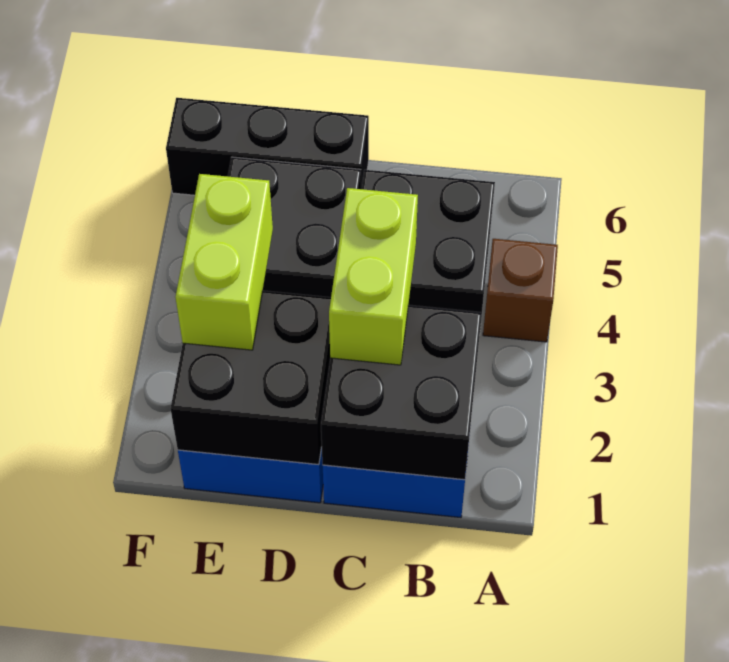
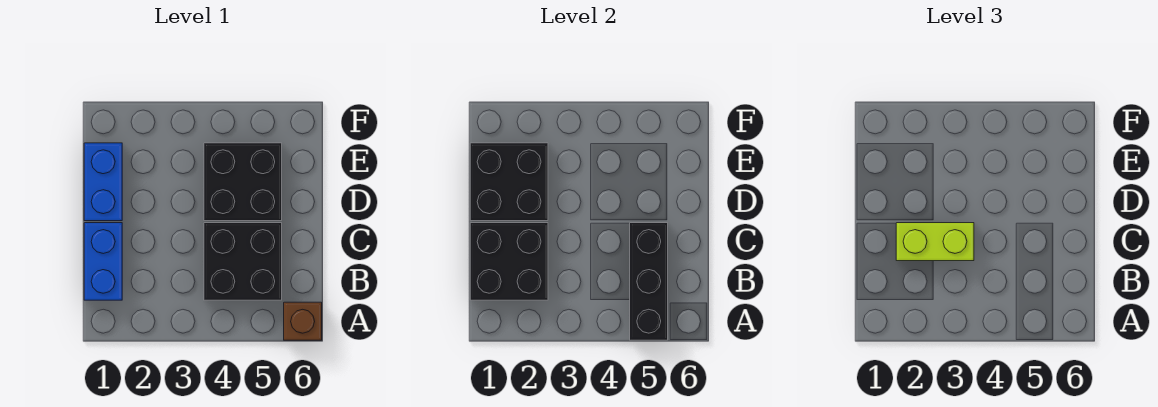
brown brick A4 level 1 -> brown brick A6 level 1
black brick D6:F6 level 1 -> black brick A5:C5 level 2
lime brick E2:E3 level 3 -> none

